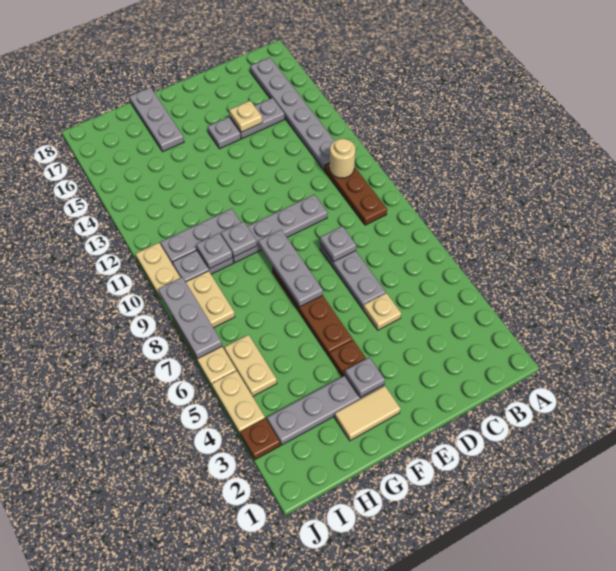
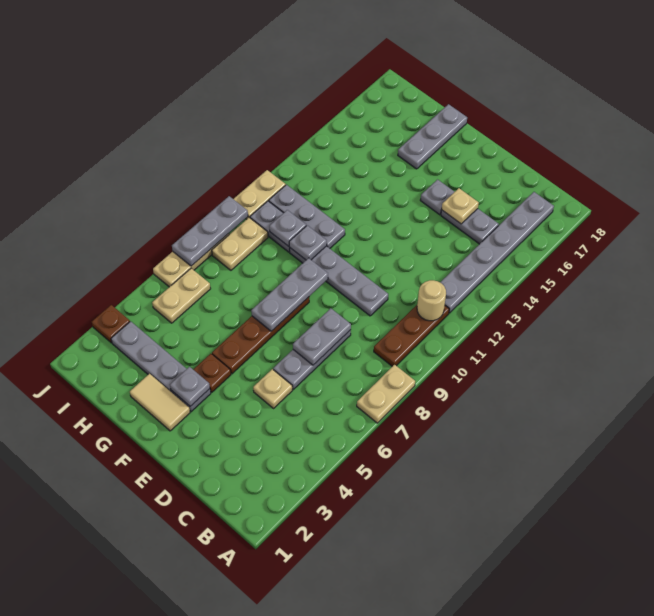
grey plate D8 level 2 -> grey plate D7:D8 level 2
tan plate J4:J5 level 1 -> tan plate A7:A8 level 1

